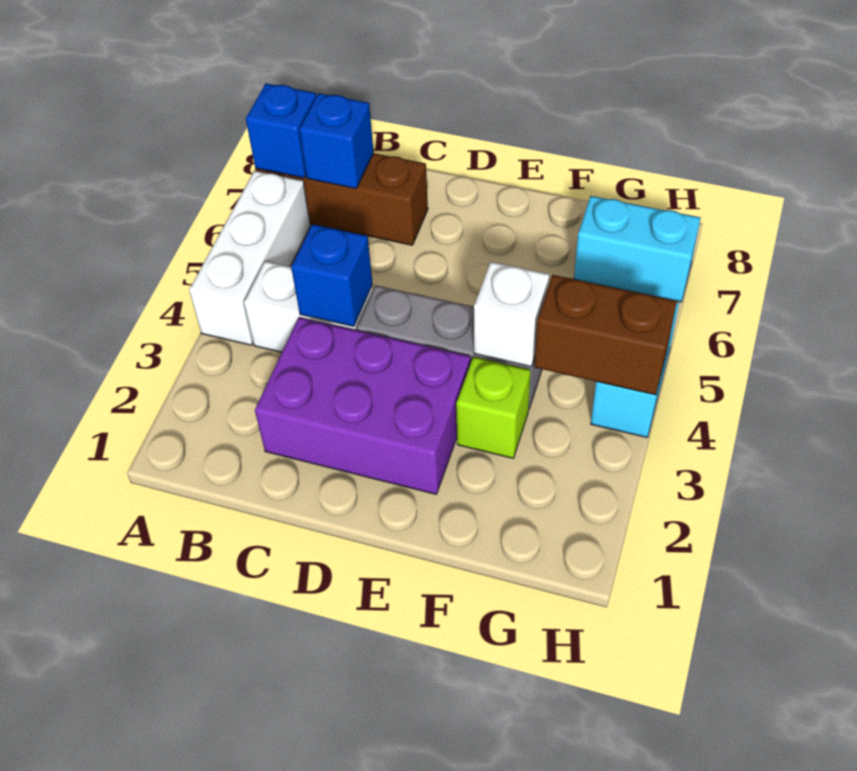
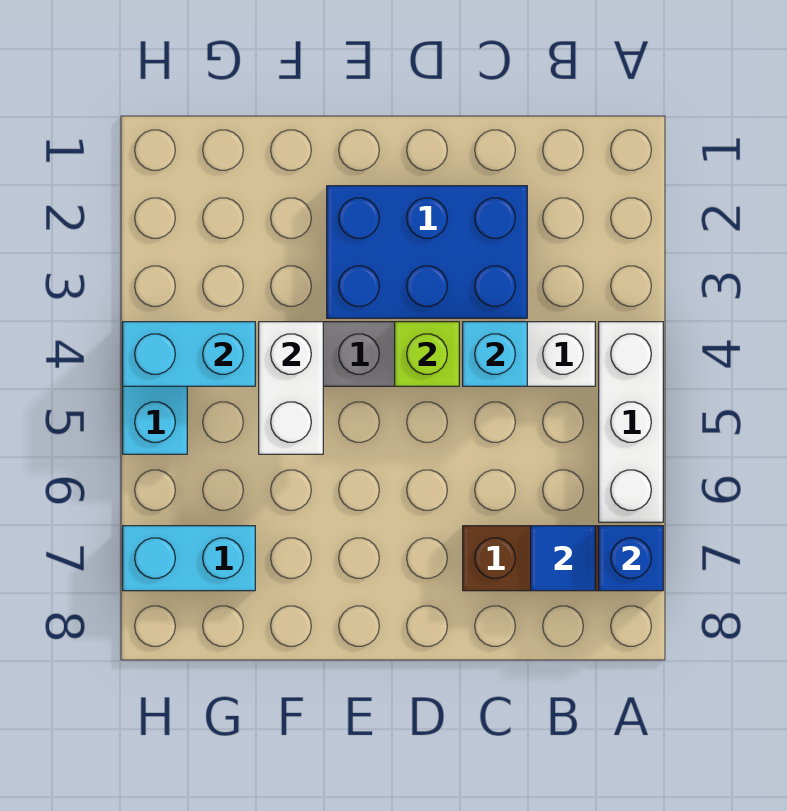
blue brick B7 level 2 -> blue tile B7 level 2
purple brick C2:E3 level 1 -> blue brick C2:E3 level 1
blue brick C4 level 2 -> cyan brick C4 level 2
lime brick F3 level 1 -> lime brick D4 level 2
white brick F4 level 2 -> white brick F4:F5 level 2
brown brick G4:H4 level 2 -> cyan brick G4:H4 level 2

